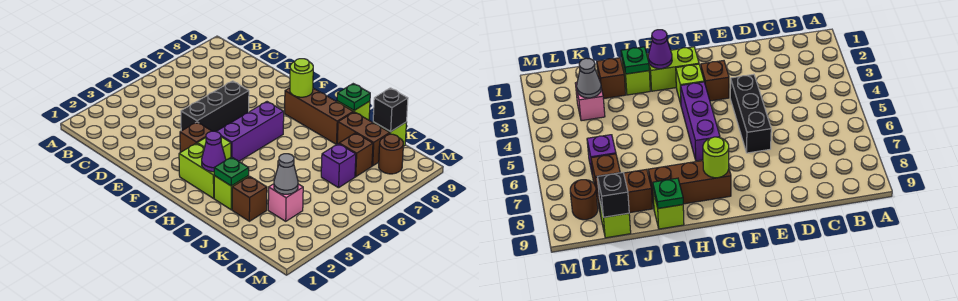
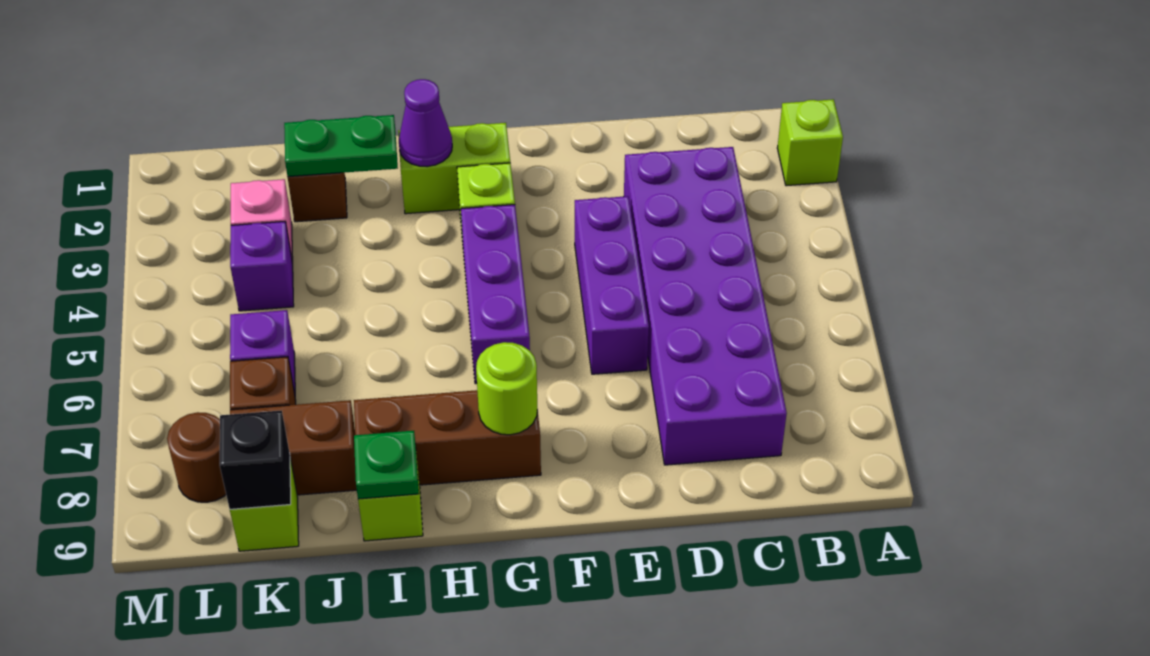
none -> purple brick C3:D8 level 1
black brick E4:E6 level 1 -> purple brick E4:E6 level 1
brown brick F3 level 1 -> none
lime brick I2 level 1 -> lime brick A2 level 1
green plate I2 level 2 -> green plate I2:J2 level 2
grey cone K3 level 2 -> none
none -> purple brick K4 level 1

